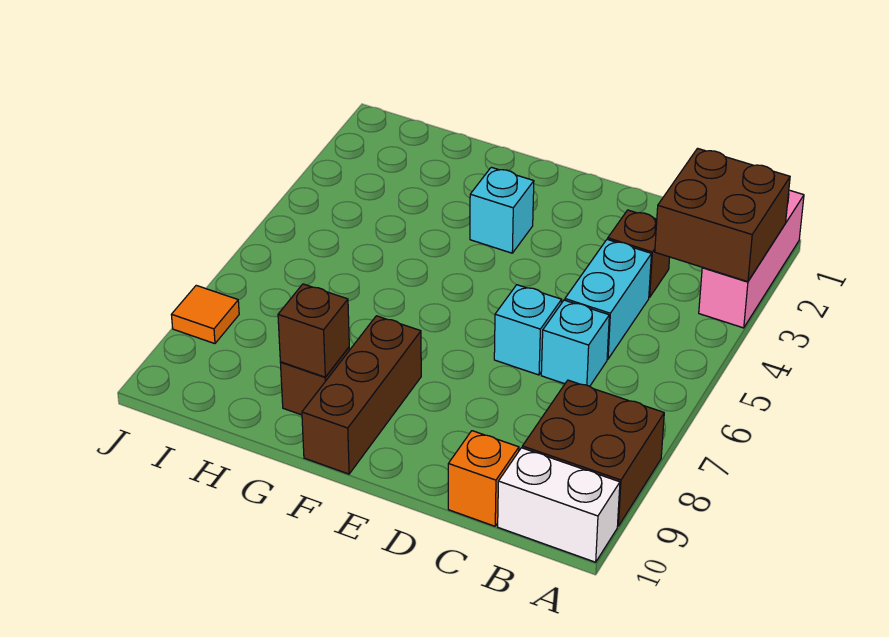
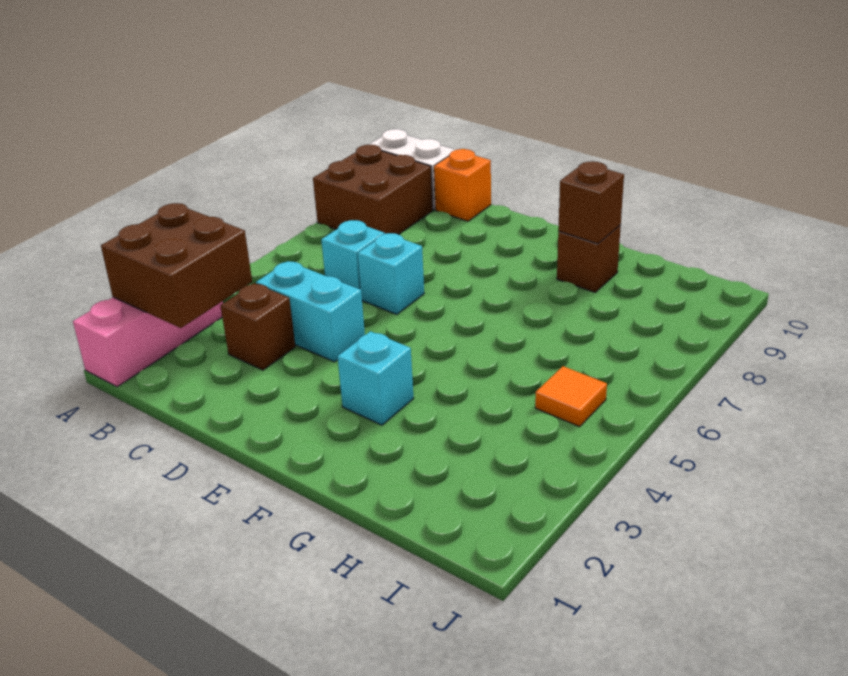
cyan brick C4:C5 level 1 -> cyan brick C4:D4 level 1
brown brick F8:F10 level 1 -> none
orange tile J8 level 1 -> orange tile I5 level 1

